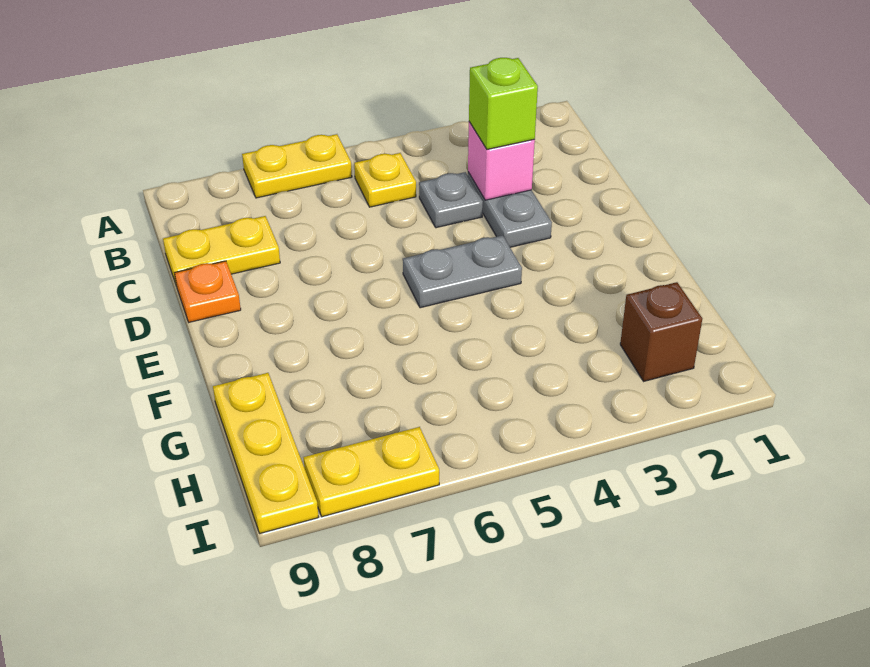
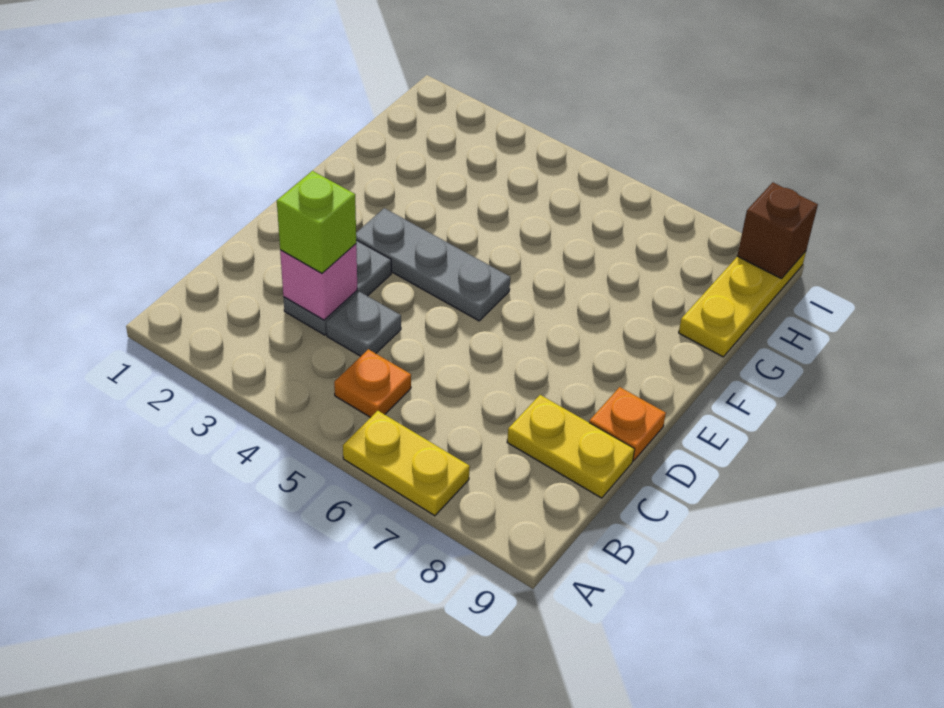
yellow plate B5 level 1 -> orange plate B5 level 1
grey plate E4:E5 level 1 -> grey plate E3:E5 level 1
brown brick H2 level 1 -> brown brick I9 level 2
yellow plate I7:I8 level 1 -> none

